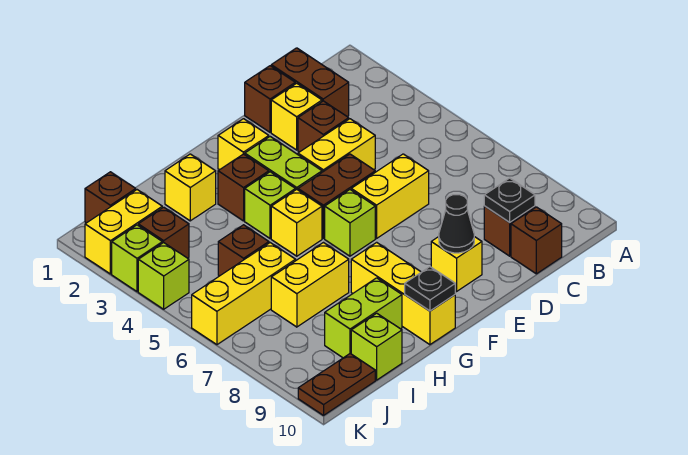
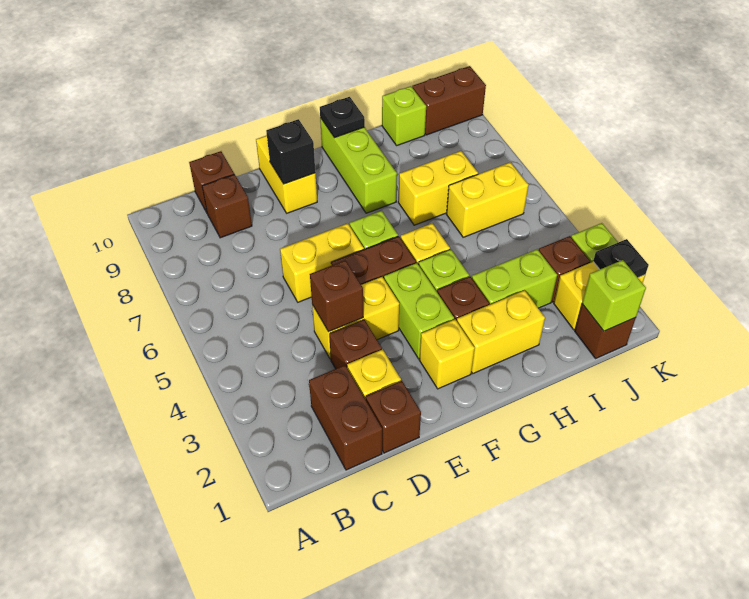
black plate C9 level 2 -> black plate K2 level 2
yellow brick E9 level 1 -> yellow brick E9:E10 level 1
black cone E9 level 2 -> black brick E9 level 2
yellow brick G8:G10 level 1 -> lime brick G8:G10 level 1
yellow brick H2 level 1 -> yellow brick G2:H2 level 1
lime brick H9:I9 level 1 -> lime brick H3:I3 level 1
brown brick I5 level 1 -> brown brick D4 level 2
yellow brick I6:K6 level 1 -> yellow brick I6:J6 level 1
brown plate J10:K10 level 1 -> brown brick J10:K10 level 1
lime brick K4 level 1 -> lime brick J1 level 2

